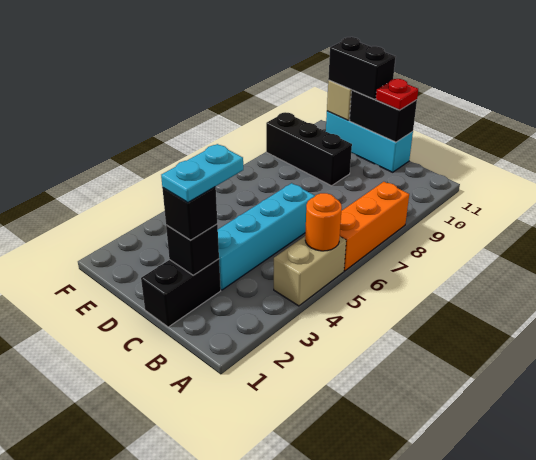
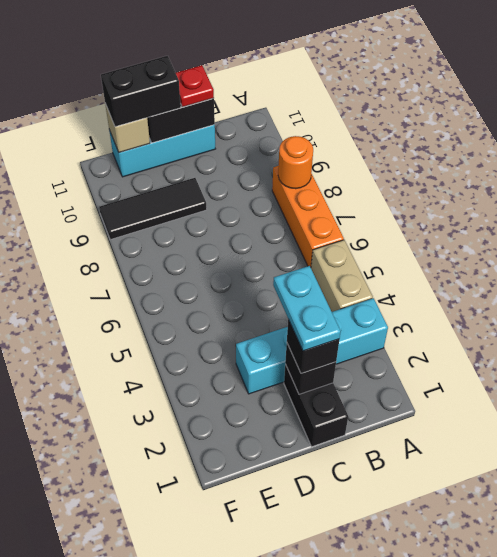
orange round brick A5 level 2 -> orange round brick A8 level 2
cyan brick C3:C6 level 1 -> cyan brick A3:D3 level 1
black brick D9:F9 level 1 -> black tile D9:F9 level 1

